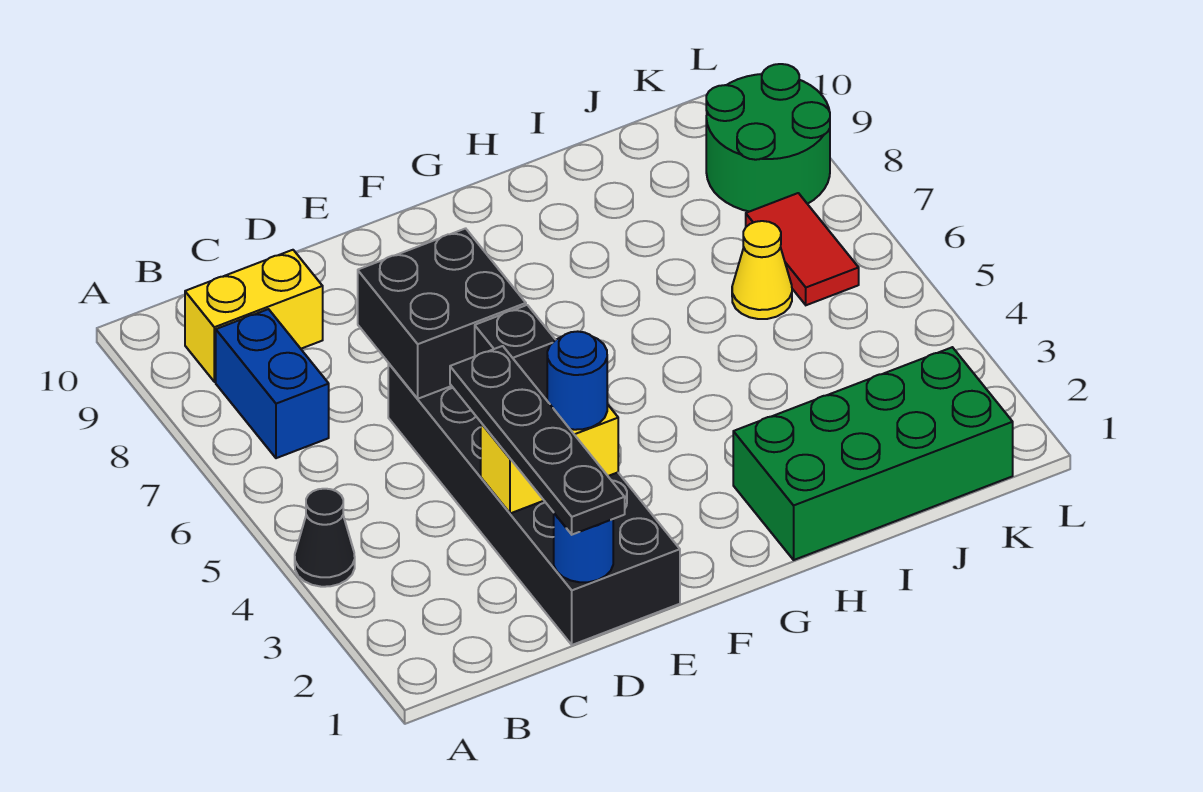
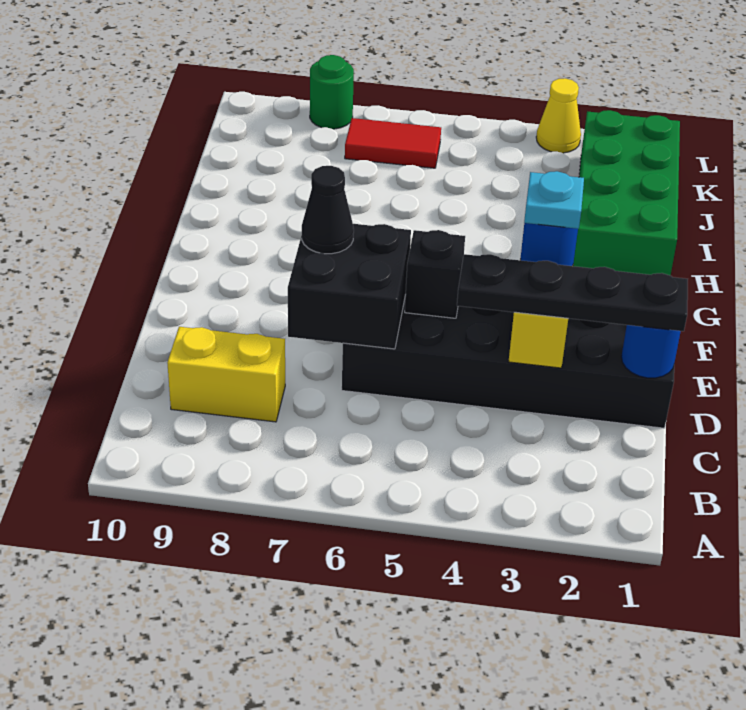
black cone A4 level 1 -> black cone E7 level 3
blue brick B7:B8 level 1 -> none
yellow brick B9:C9 level 1 -> yellow brick C8:C9 level 1
none -> cyan plate E3 level 4
yellow cone J6 level 1 -> yellow cone L3 level 1
green round brick K8:L9 level 1 -> green round brick L8 level 1

